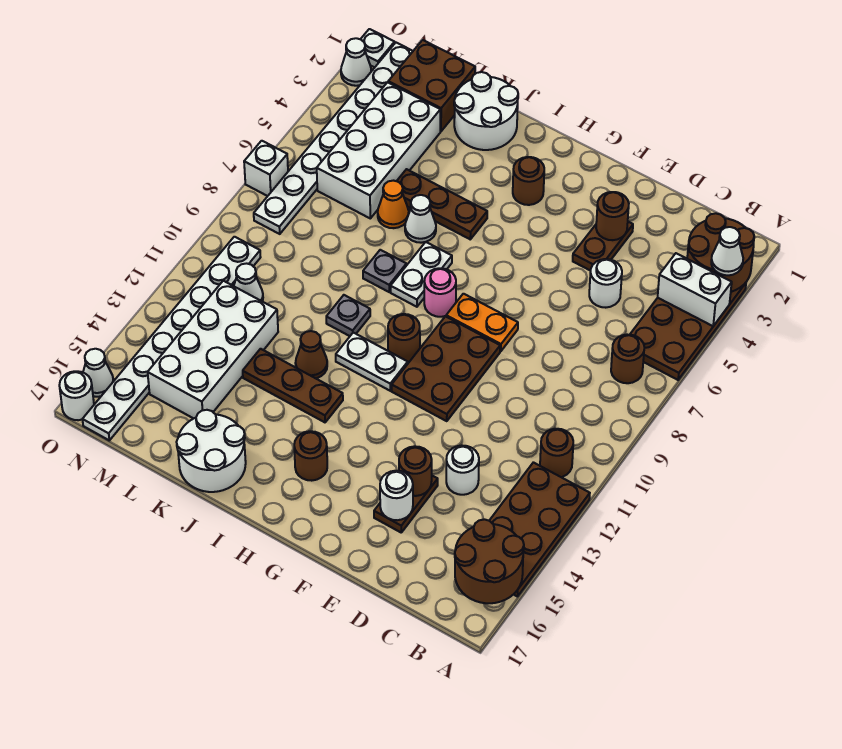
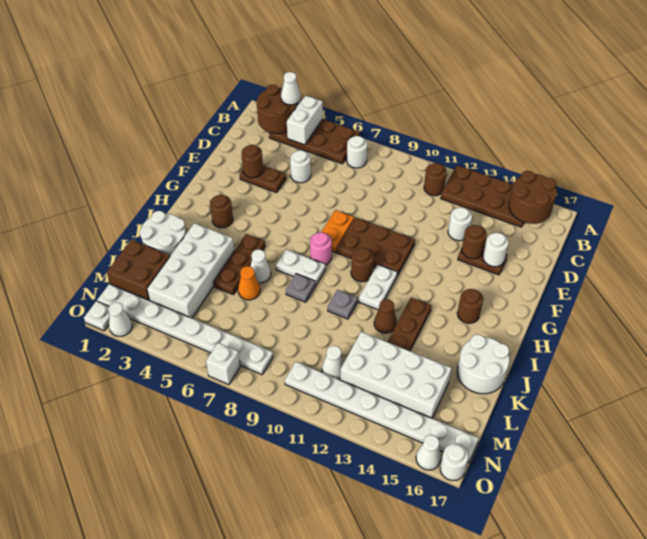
brown round brick B7 level 1 -> white round brick B7 level 1
white brick L3:M6 level 1 -> white brick J3:M4 level 1

